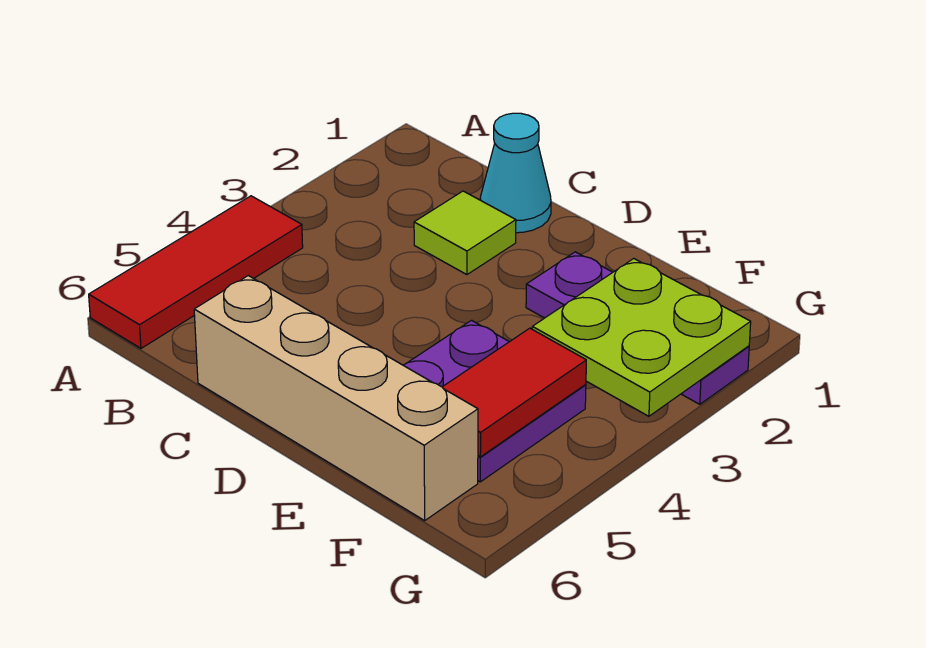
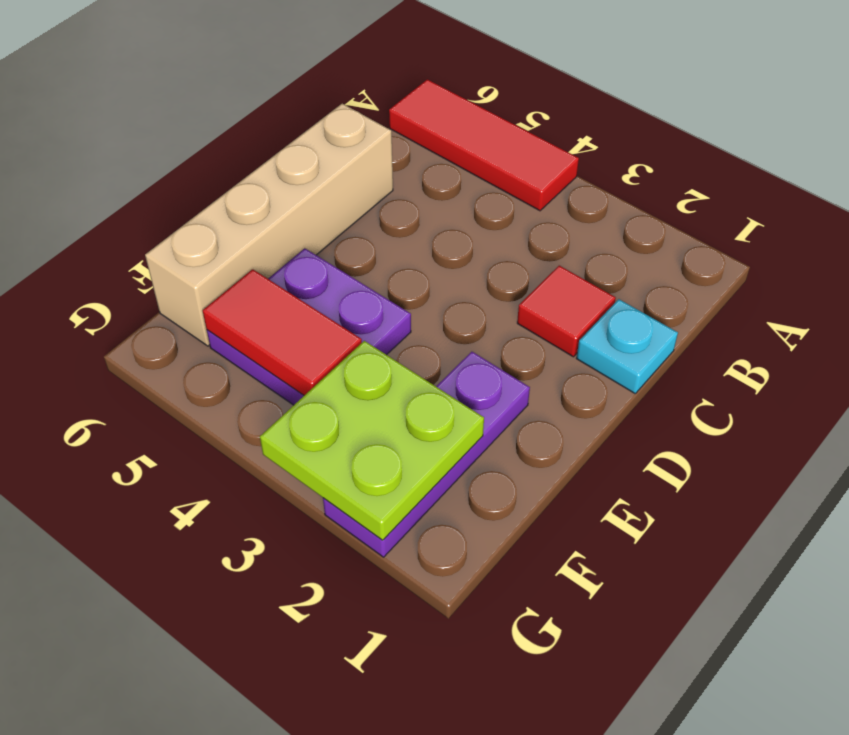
cyan cone C1 level 1 -> cyan plate C1 level 1
lime tile C2 level 1 -> red tile C2 level 1

